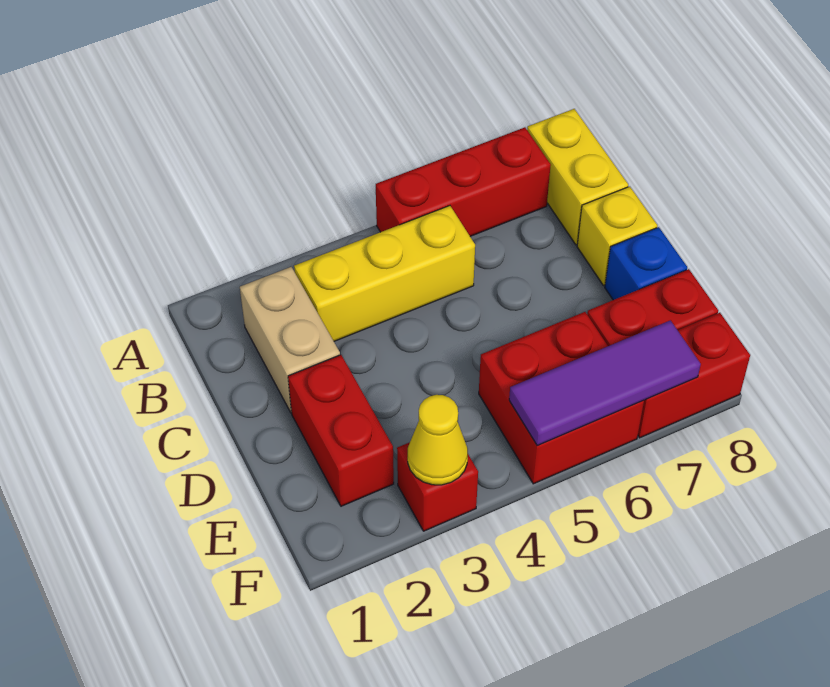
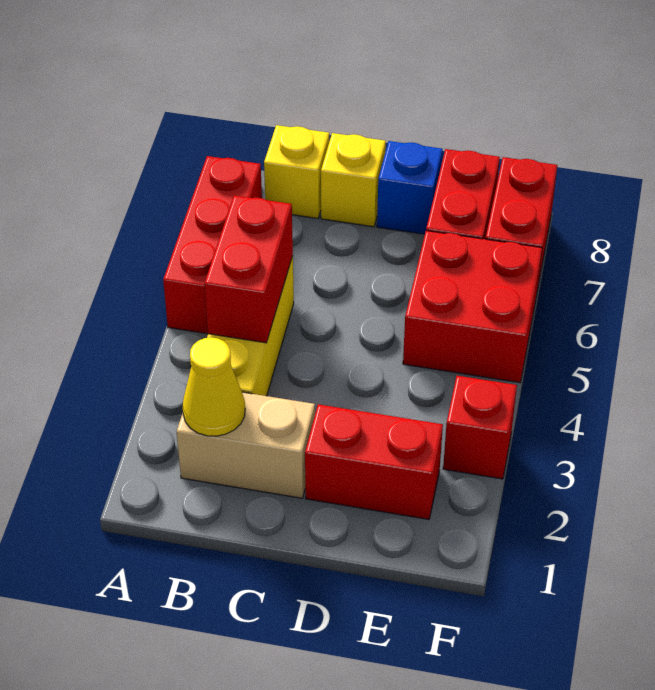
yellow brick A8:B8 level 1 -> yellow brick B8 level 1
none -> red brick B4:B5 level 2
yellow cone F3 level 2 -> yellow cone B2 level 2
purple tile F5:F7 level 2 -> none

